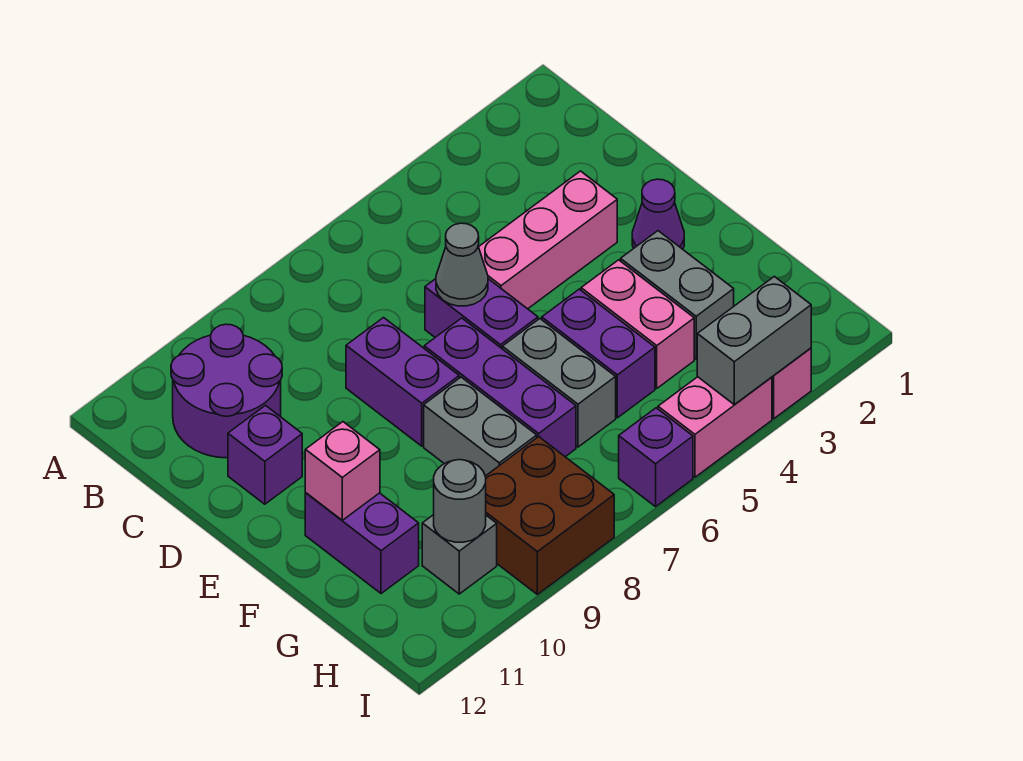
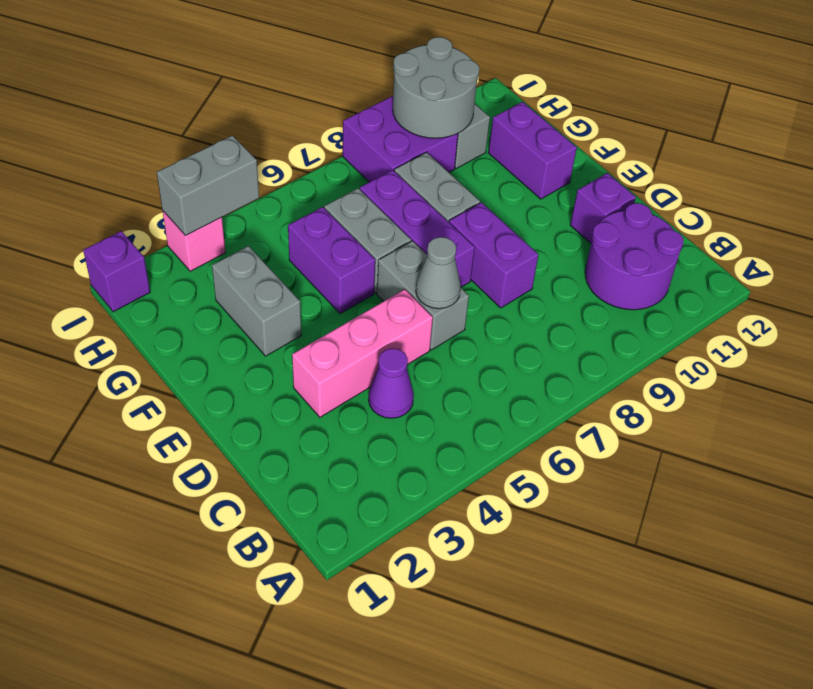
purple brick D6:E6 level 1 -> grey brick D6:E6 level 1
purple cone E2 level 1 -> purple cone C4 level 1
pink brick F4:G4 level 1 -> none
pink brick F11 level 2 -> none
brown brick H8:I9 level 1 -> purple brick H8:I9 level 1
grey round brick H10 level 2 -> grey round brick H9:I10 level 2
pink brick I4:I5 level 1 -> none
purple brick I6 level 1 -> purple brick I1 level 1

